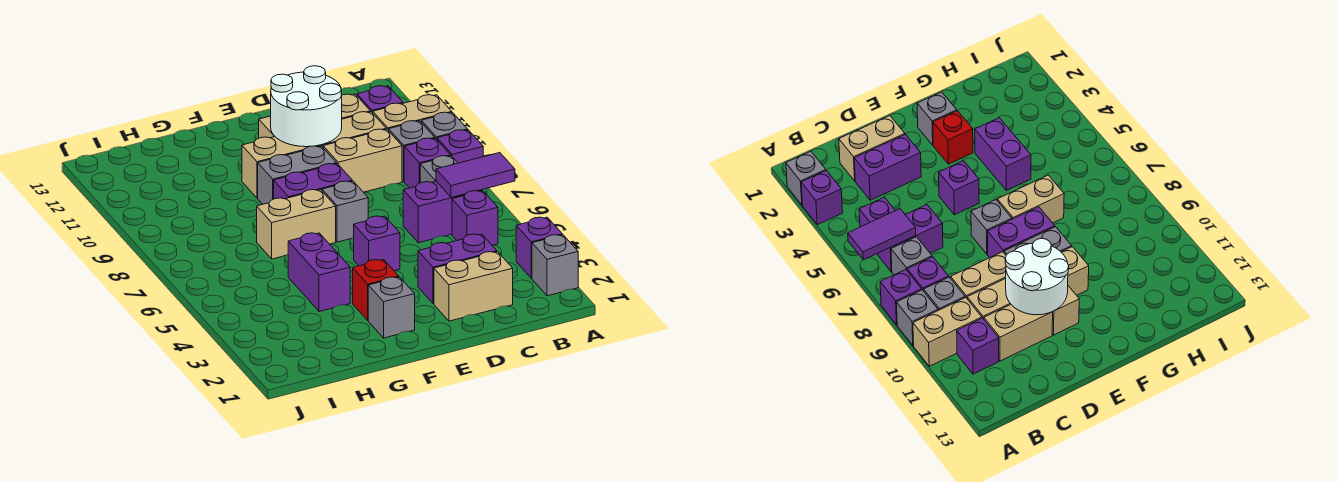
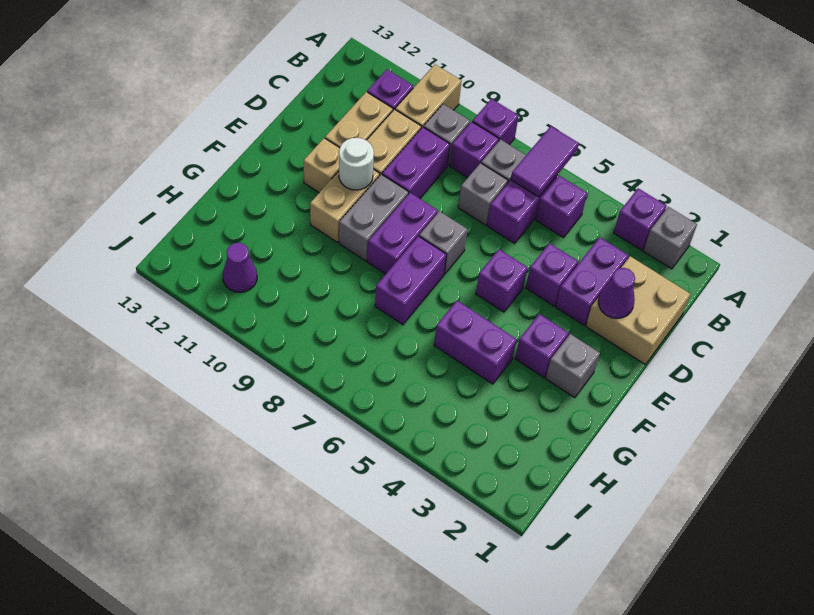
grey brick A9 level 1 -> grey brick C7 level 1
tan brick C2:D2 level 1 -> tan brick C1:D2 level 1
tan brick C9:D9 level 1 -> purple brick C9:D9 level 1
none -> purple cone D2 level 2
none -> purple brick D4 level 1
white round brick D10:E11 level 2 -> white round brick E10 level 2
red brick F3 level 1 -> purple brick F3 level 1
tan brick F7:G7 level 1 -> purple brick F7:G7 level 1
none -> purple cone I11 level 1

